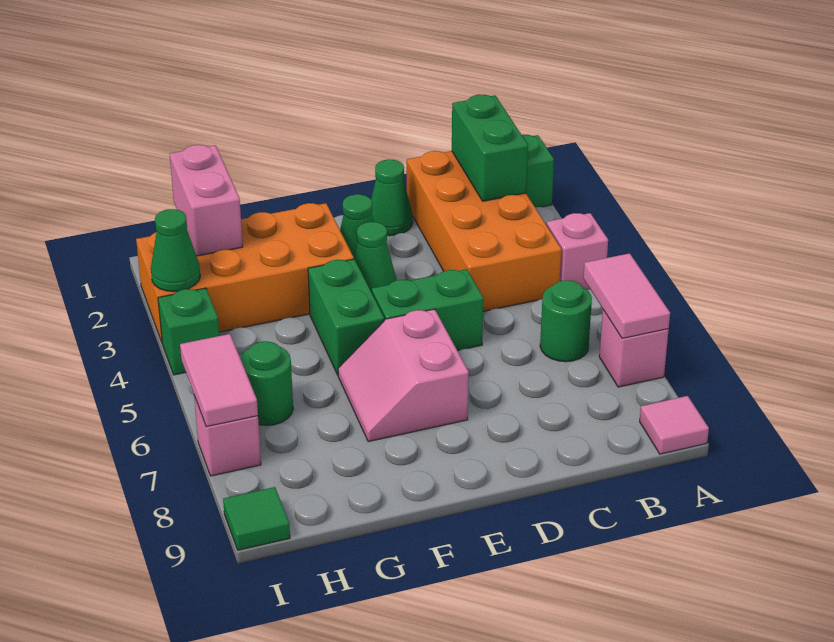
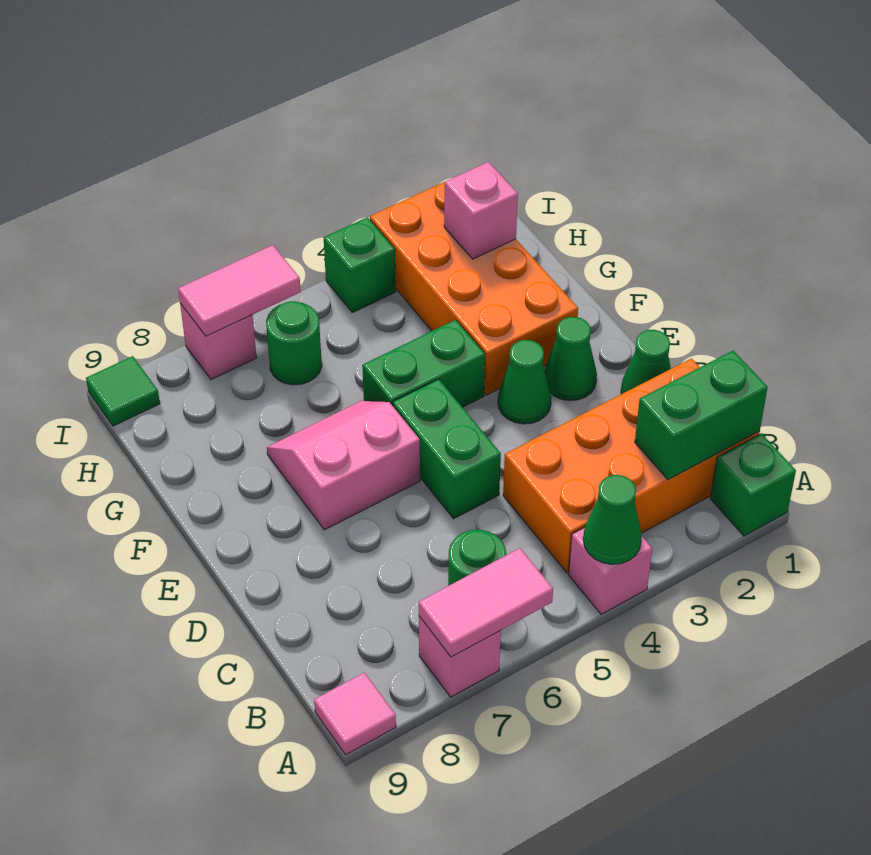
pink brick H1:H2 level 2 -> pink brick H2 level 2
green cone I3 level 2 -> green cone A4 level 2

